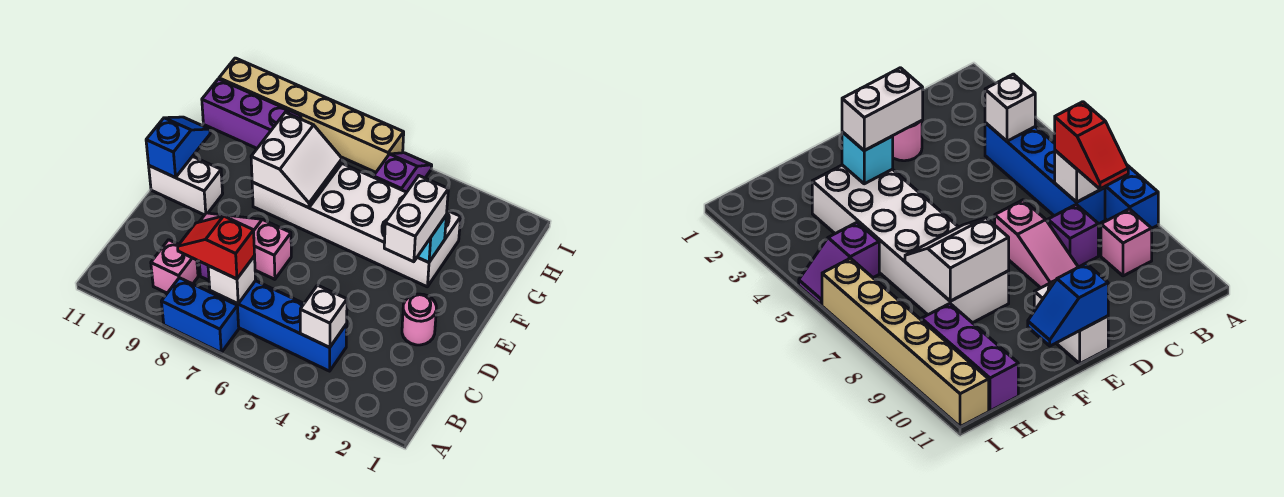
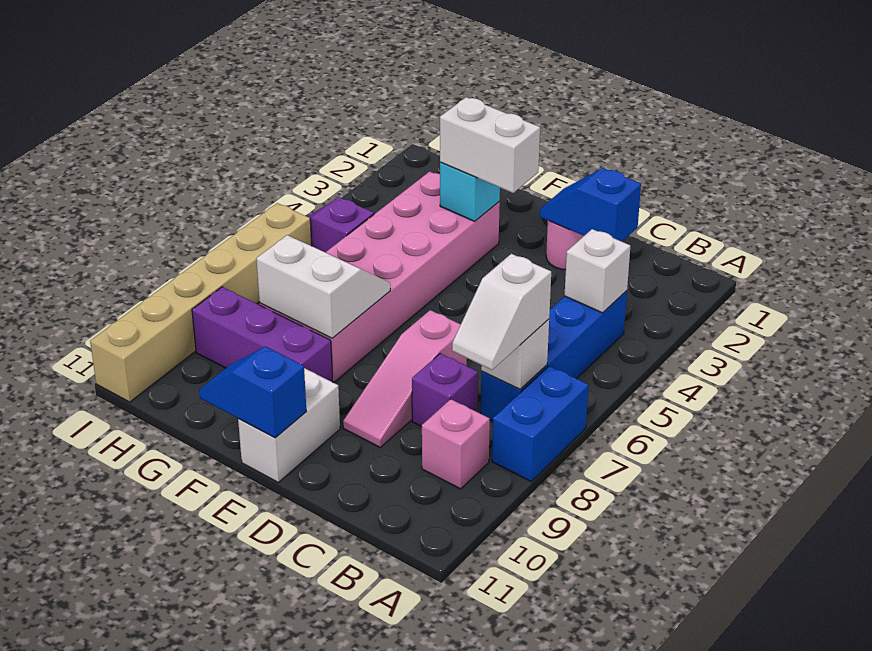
red slope B7:B8 level 3 top 7 -> white slope B7:B8 level 3 top 7
none -> blue slope C2:D2 level 2 top C
white brick F3:G8 level 1 -> pink brick F3:G8 level 1
purple brick H9:H11 level 1 -> purple brick F9:H9 level 1

